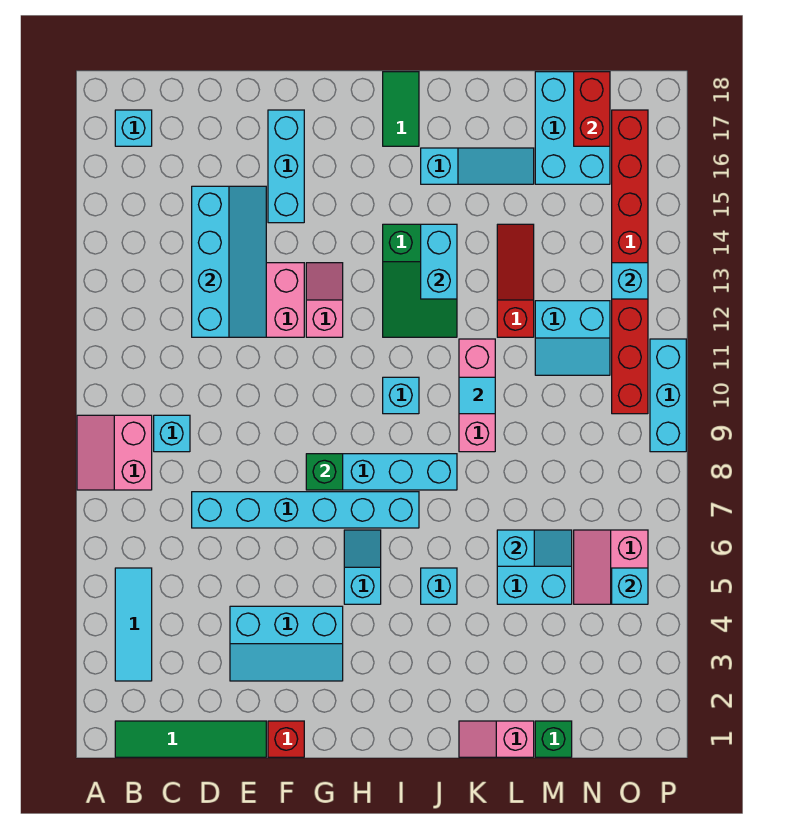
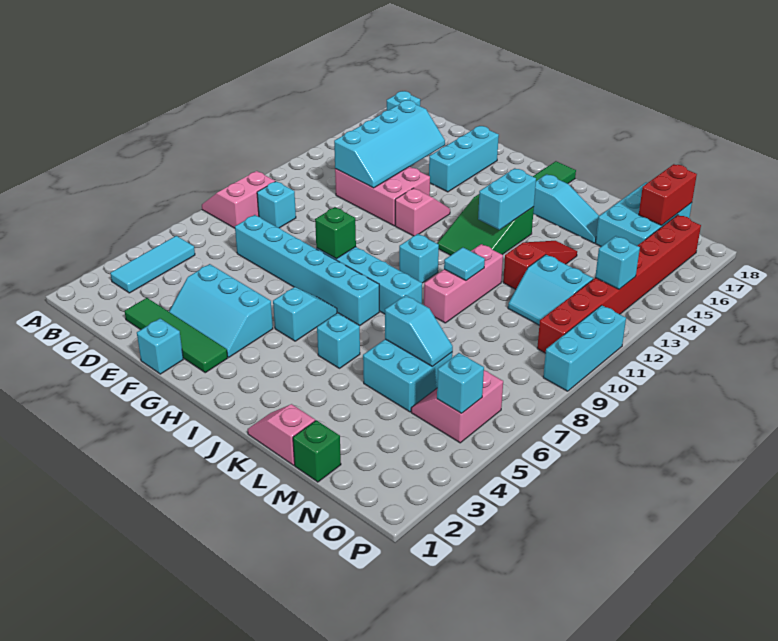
green tile B1:E1 level 1 -> green tile D2:G2 level 1
red brick F1 level 1 -> cyan brick F1 level 1

